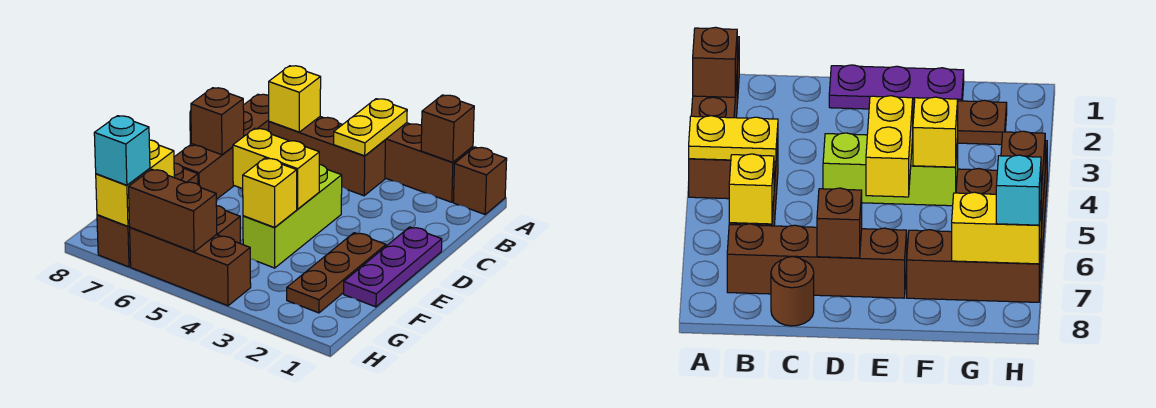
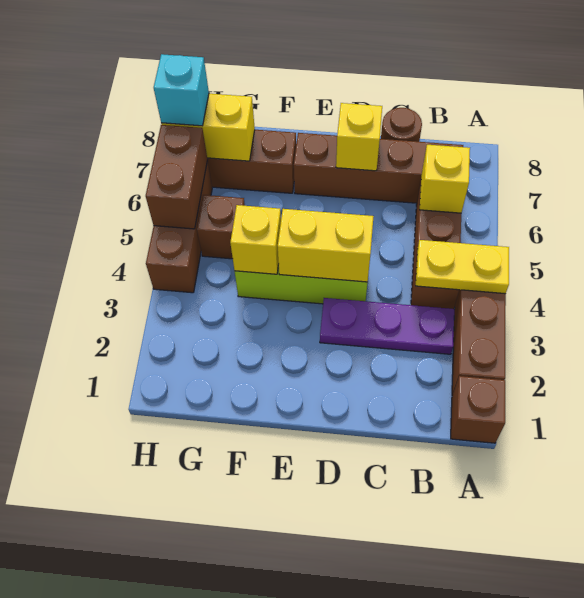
brown brick A2 level 2 -> none
purple plate D1:F1 level 1 -> purple plate B3:D3 level 1
brown brick D7 level 2 -> yellow brick D7 level 2
brown plate E2:G2 level 1 -> none
yellow brick E4:E5 level 2 -> yellow brick D4:E4 level 2

